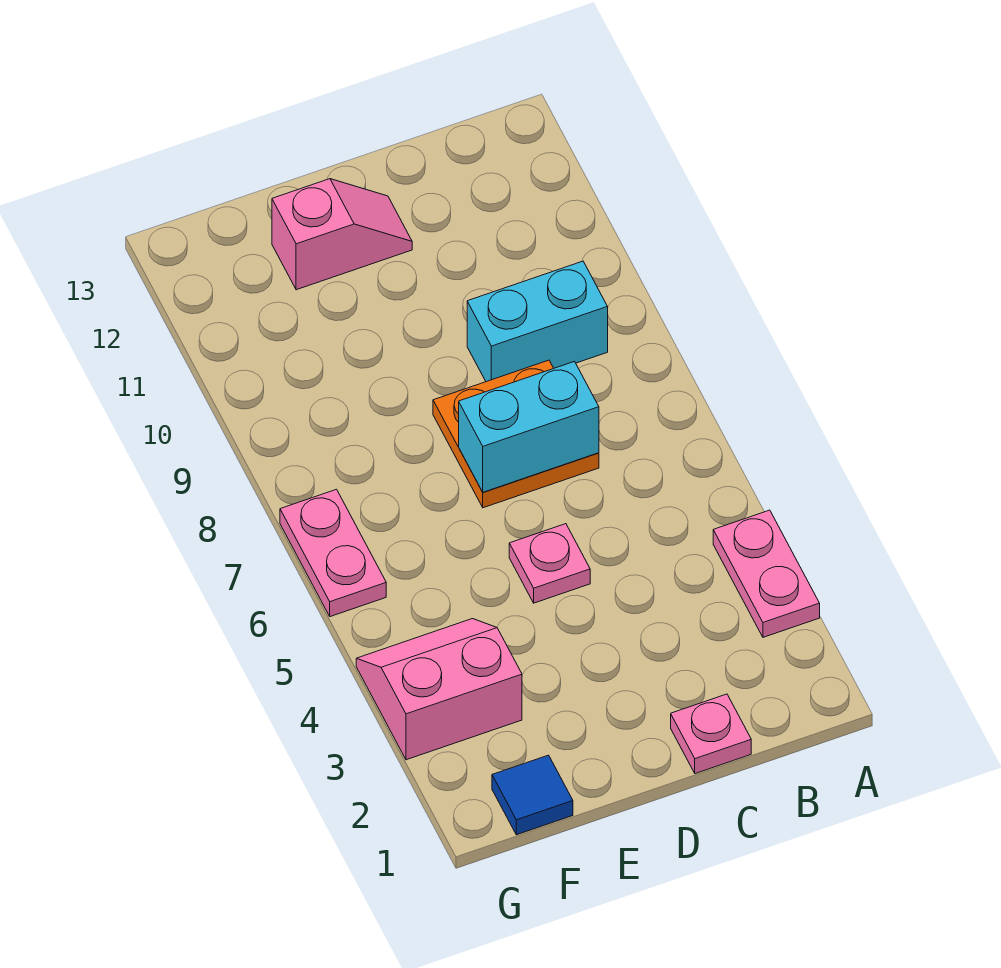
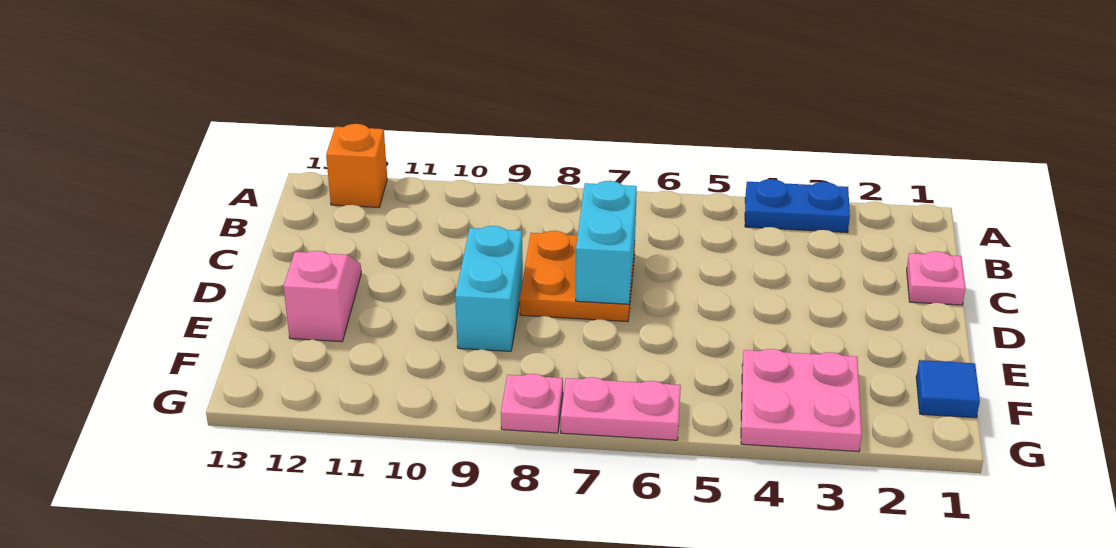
pink plate A3:A4 level 1 -> blue plate A3:A4 level 1
none -> orange brick A12 level 1
cyan brick B9:C9 level 1 -> cyan brick D9:E9 level 1
pink plate D5 level 1 -> pink plate G8 level 1
pink slope F3:G4 level 1 top 3 -> pink plate F3:G4 level 1

